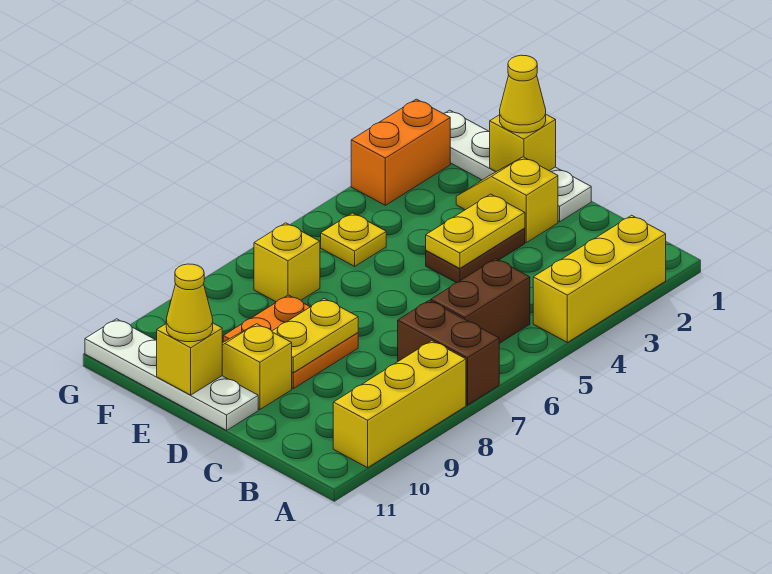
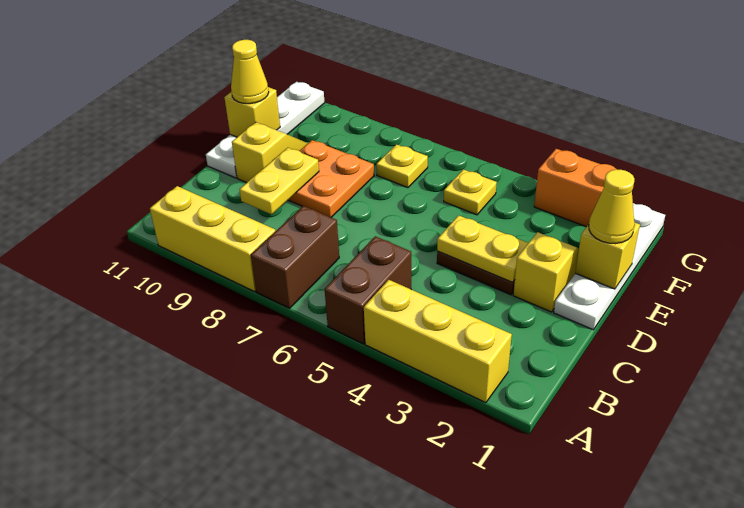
brown brick B5:B6 level 1 -> brown brick A5:B5 level 1
yellow plate D8:D9 level 2 -> yellow plate C9:D9 level 2
yellow brick F7 level 1 -> yellow plate F7 level 1

